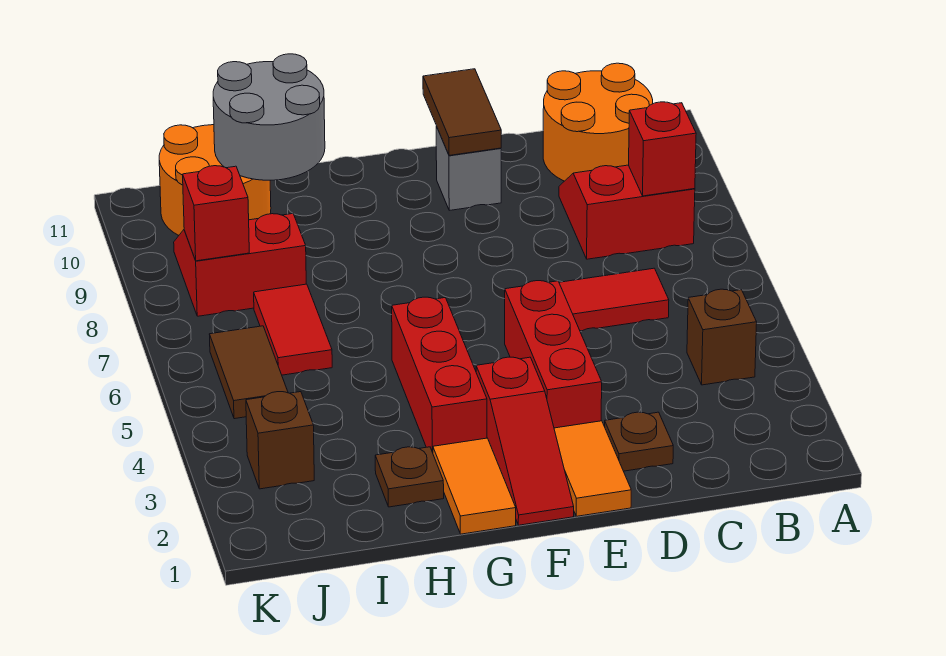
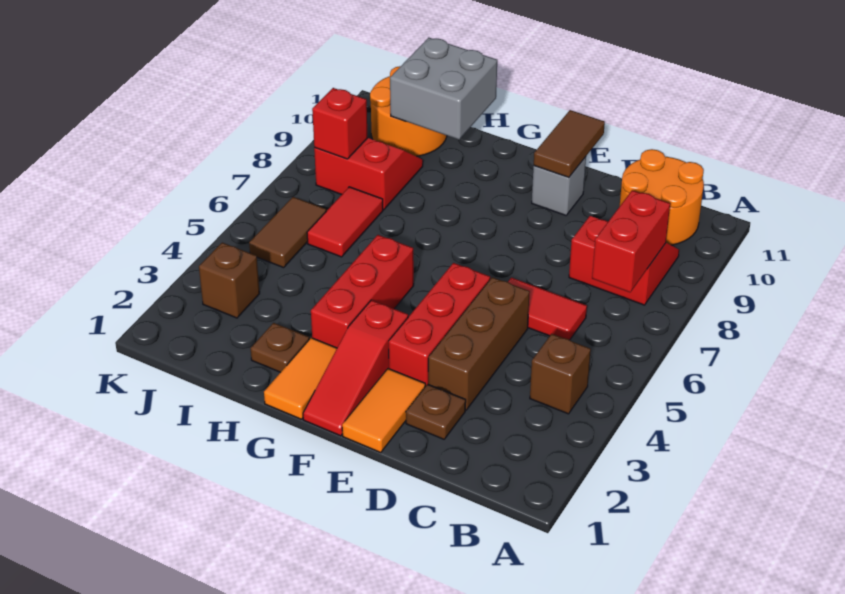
red brick B8 level 2 -> red brick B7:B8 level 2
none -> brown brick D3:D5 level 1
grey round brick H10:I11 level 2 -> grey brick H10:I11 level 2

